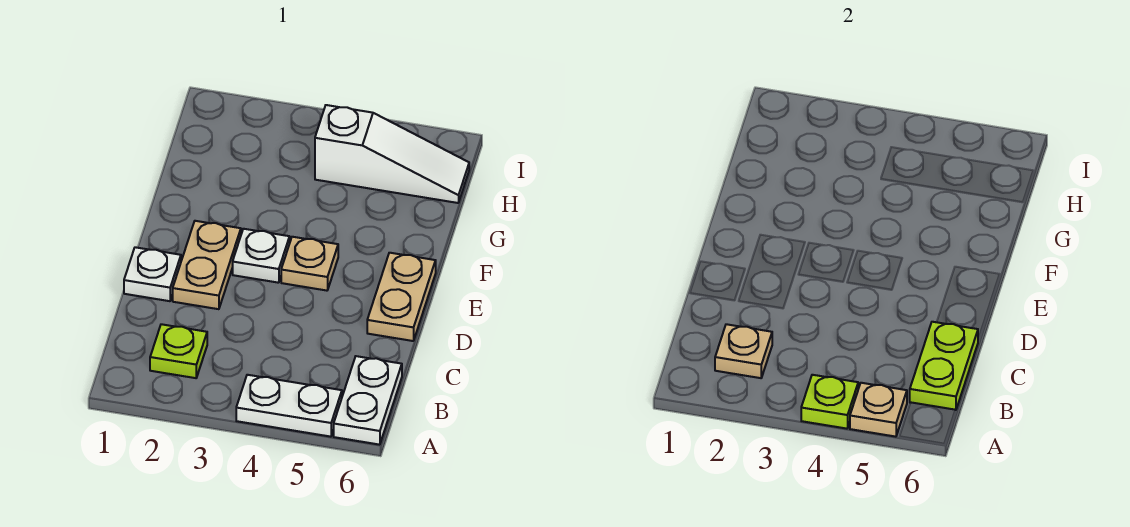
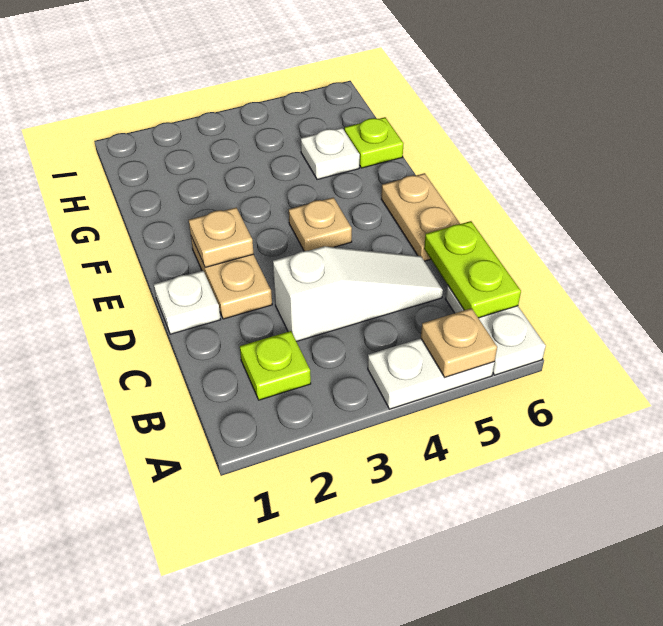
lime plate A4 level 2 -> lime plate G6 level 1
tan plate B2 level 2 -> tan plate E2 level 2
white plate E3 level 1 -> white plate G5 level 1
white slope H4:H6 level 1 top 4 -> white slope C3:C5 level 1 top 3

